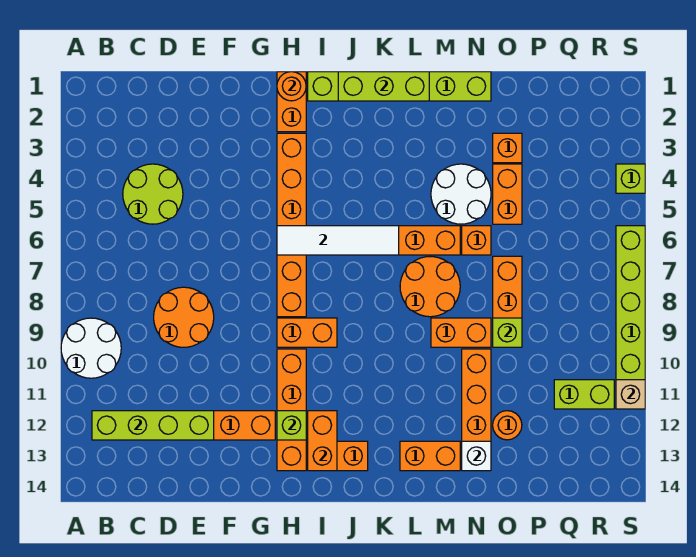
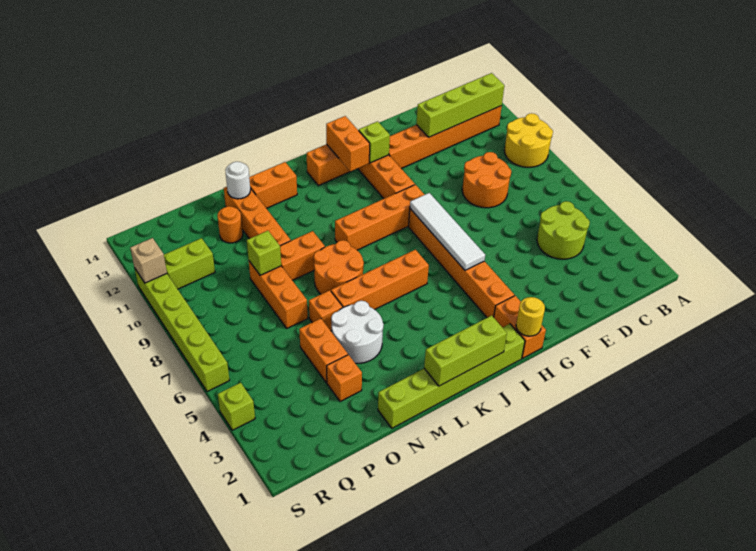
white round brick A9:B10 level 1 -> yellow round brick A9:B10 level 1
orange round brick H1 level 2 -> yellow round brick H1 level 2
white tile H6:K6 level 2 -> white tile H5:H8 level 2
orange brick H9:I9 level 1 -> orange brick H9:K9 level 1
white brick N13 level 2 -> white round brick N13 level 2

